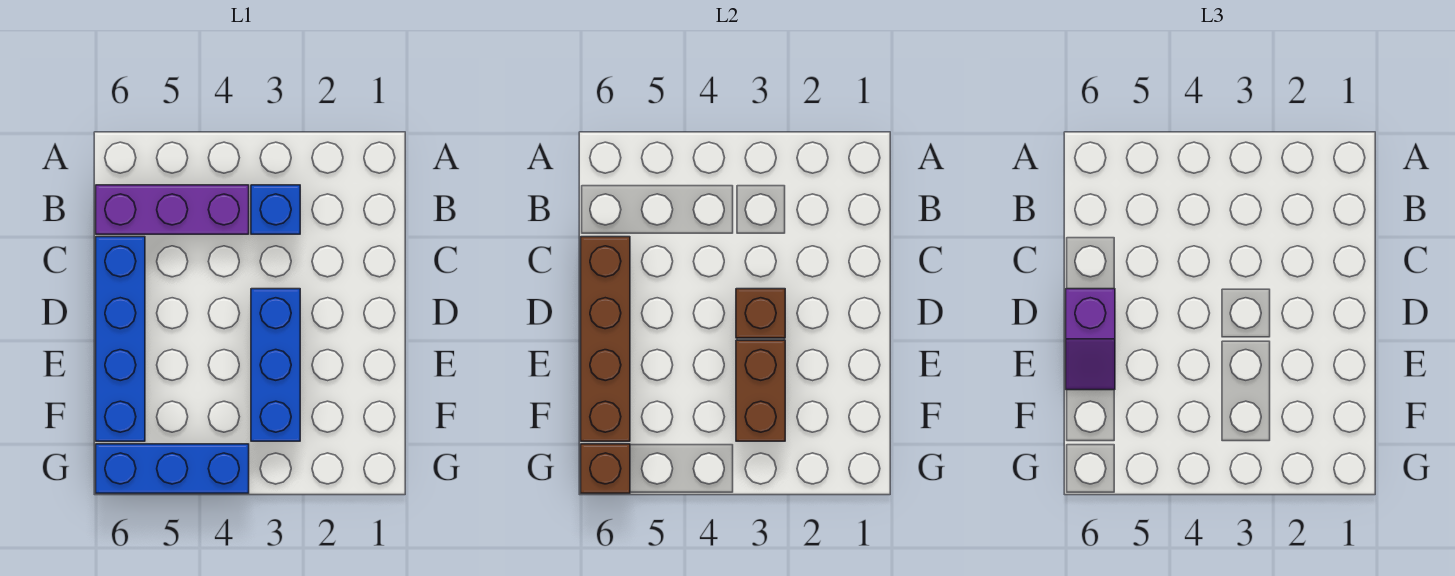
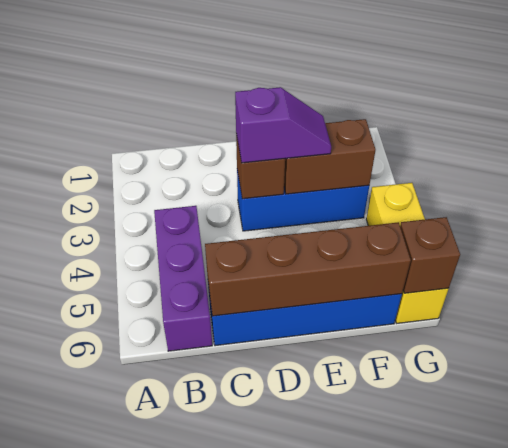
blue brick B3 level 1 -> none
purple slope D6:E6 level 3 top D -> purple slope D3:E3 level 3 top D
blue brick G4:G6 level 1 -> yellow brick G4:G6 level 1

